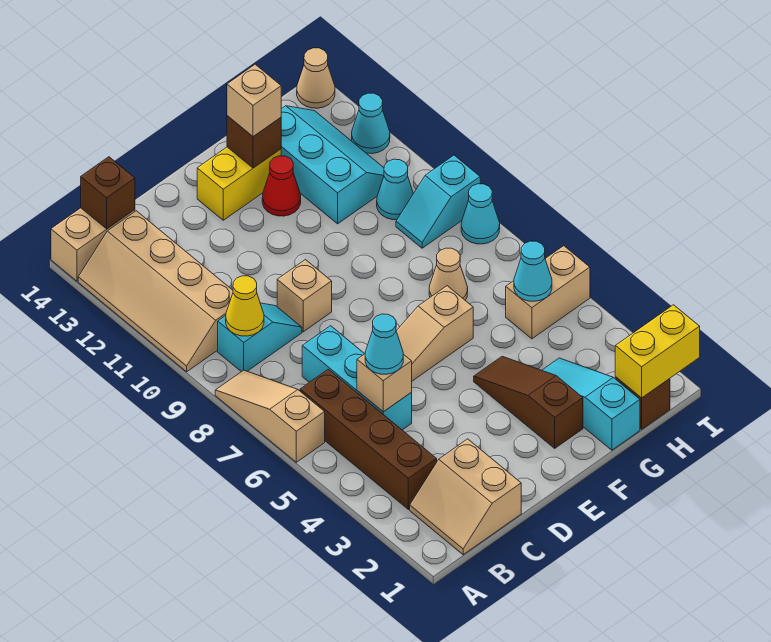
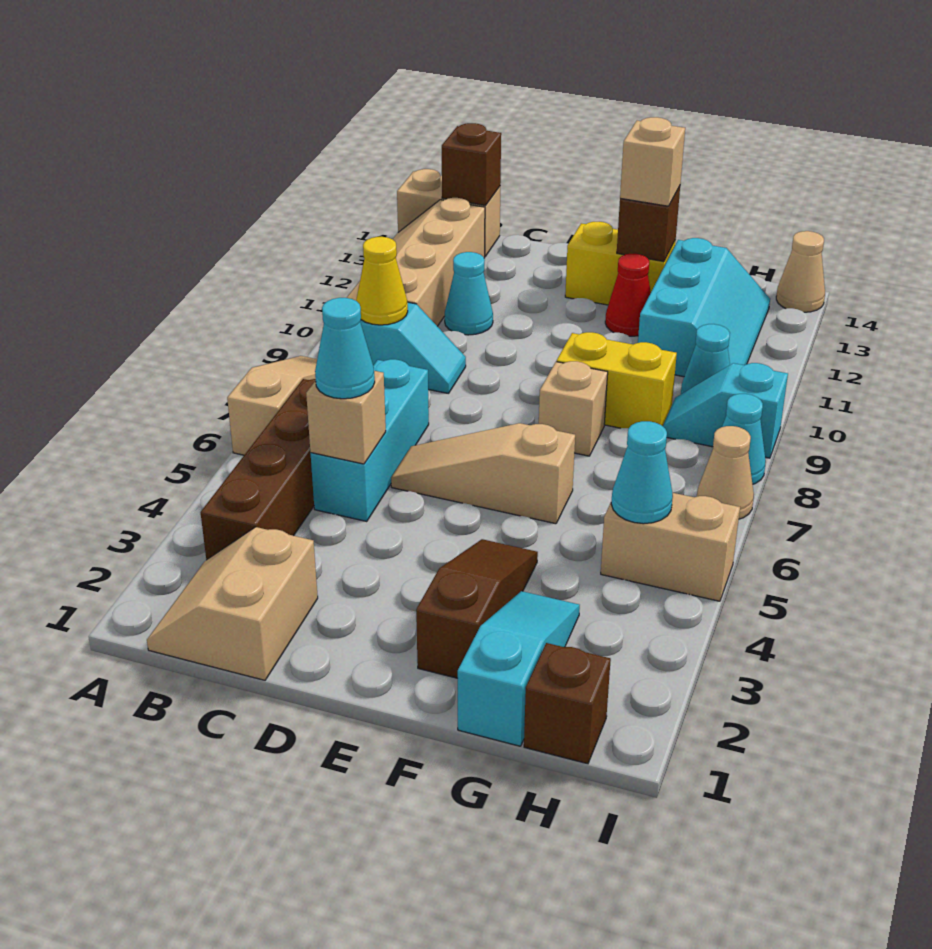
tan brick D9 level 1 -> tan brick F8 level 1
tan cone G7 level 1 -> tan cone I7 level 1
yellow brick H1:I1 level 2 -> yellow brick F9:G9 level 1
cyan cone I12 level 1 -> cyan cone C11 level 1

